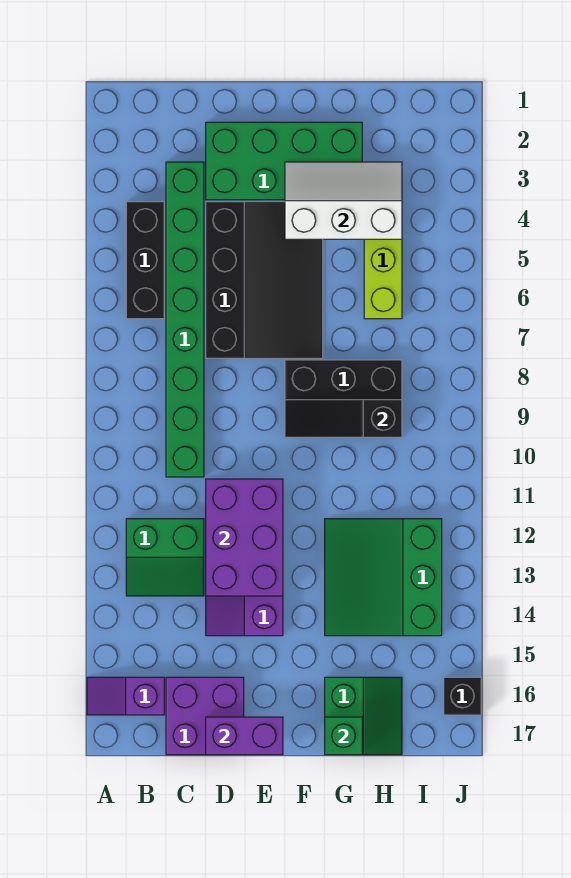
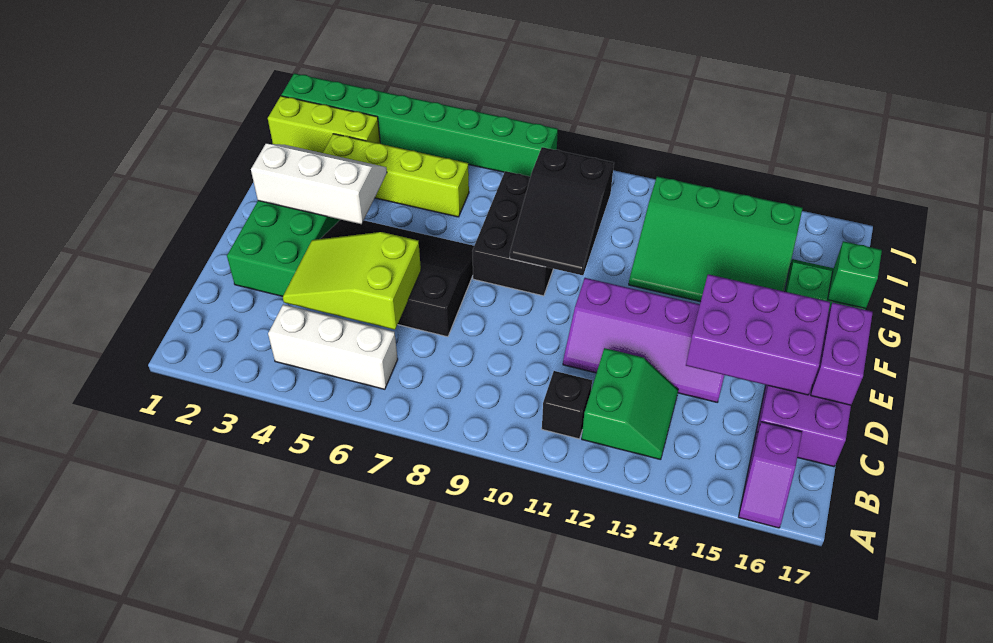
black brick B4:B6 level 1 -> white brick B4:B6 level 1
green brick C3:C10 level 1 -> green brick J1:J8 level 1
none -> lime slope C4:D6 level 2 top 6
purple brick D11:E13 level 2 -> purple brick D14:E16 level 2
white slope F3:H4 level 2 top 4 -> white slope F2:G4 level 2 top F
black slope F9:H9 level 2 top H -> black slope F9:H10 level 2 top H
green slope G12:I14 level 1 top I -> green slope G12:I15 level 1 top I
none -> lime brick I1:I3 level 1
black brick J16 level 1 -> black brick B11 level 1

